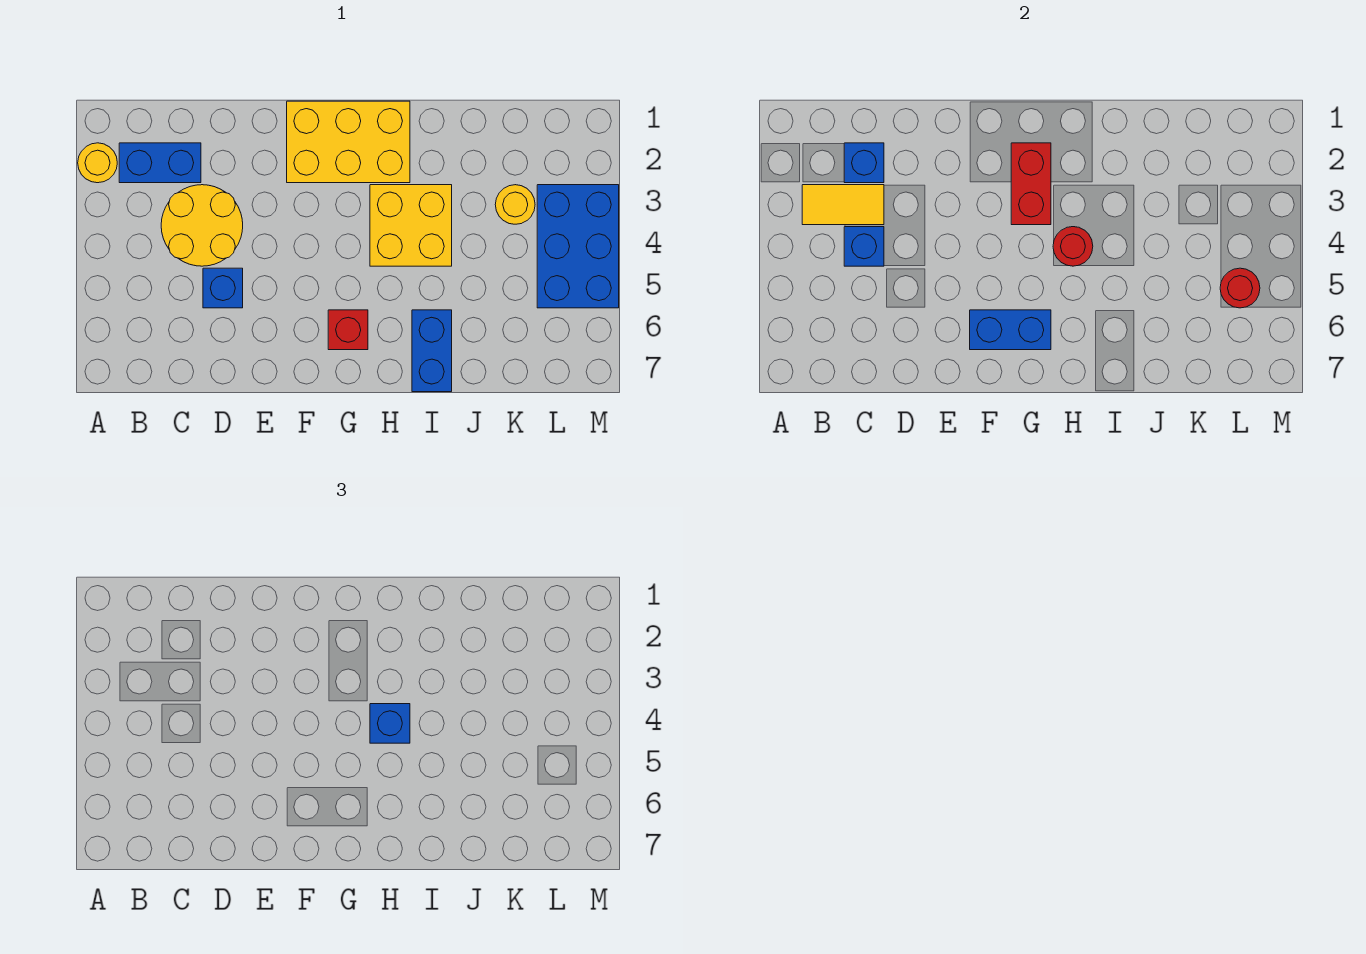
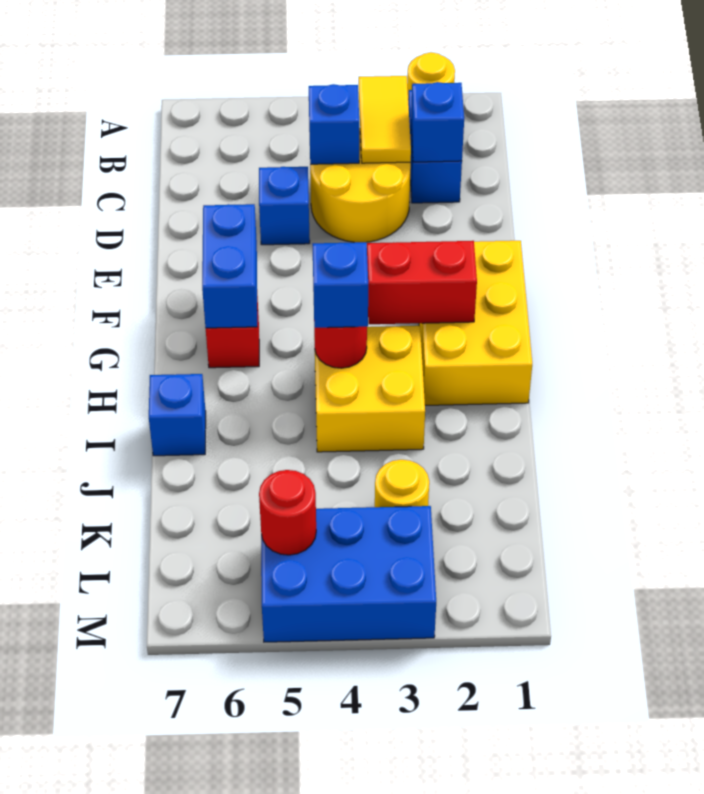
blue brick I6:I7 level 1 -> blue brick I7 level 1

